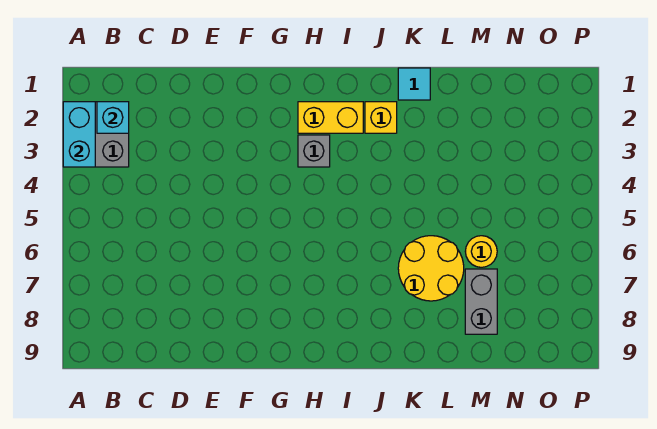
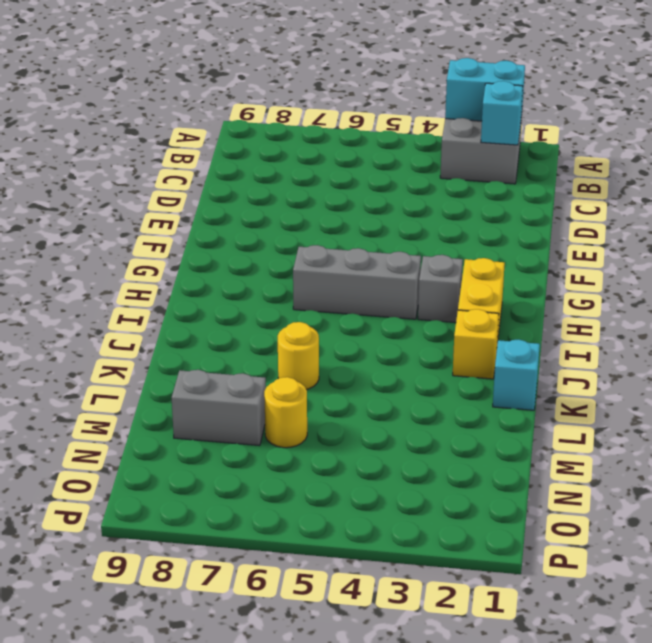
none -> grey brick H4:H6 level 1
cyan tile K1 level 1 -> cyan brick K1 level 1
yellow round brick K6:L7 level 1 -> yellow round brick K6 level 1

